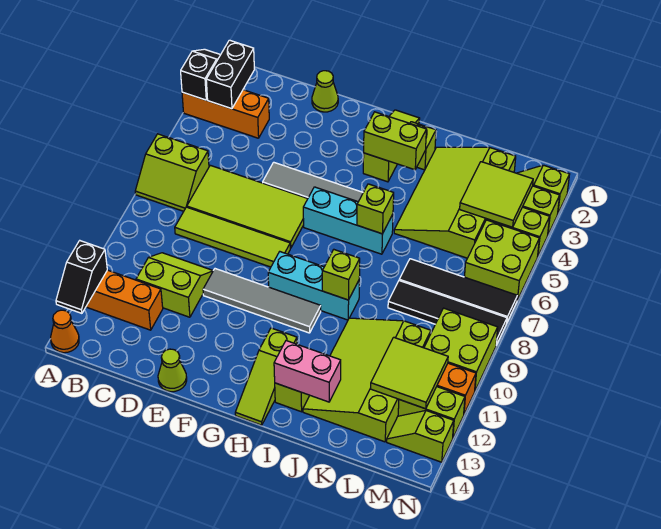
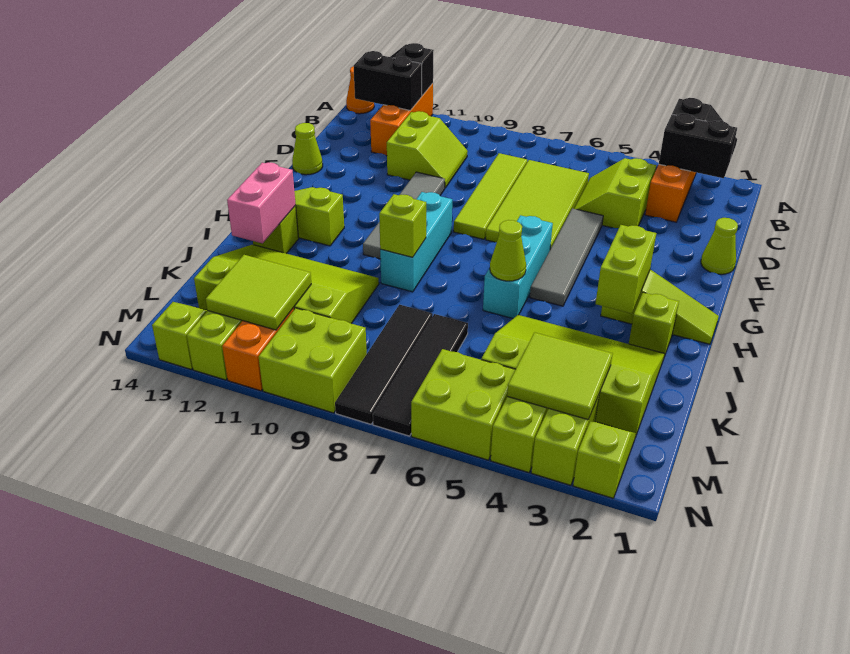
lime slope A6:B7 level 1 top 6 -> lime slope C4:D5 level 1 top 4
none -> black brick B12:B13 level 2
lime brick I6 level 2 -> lime cone I6 level 2

